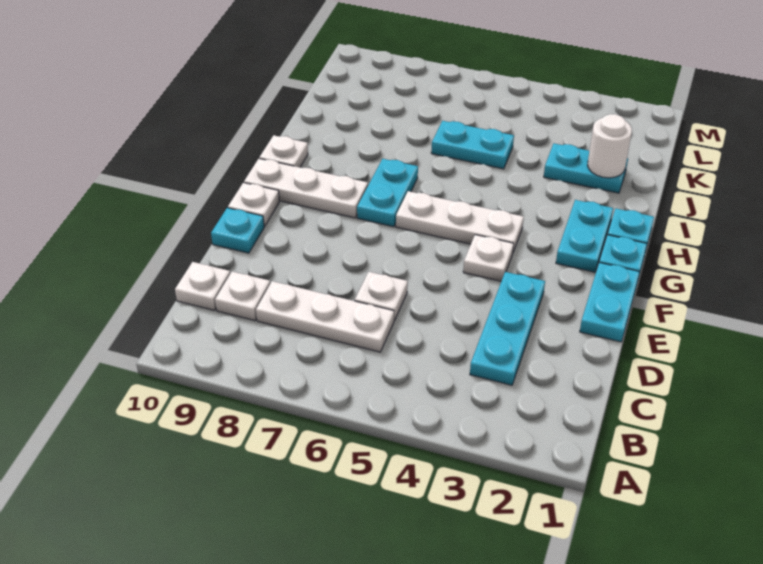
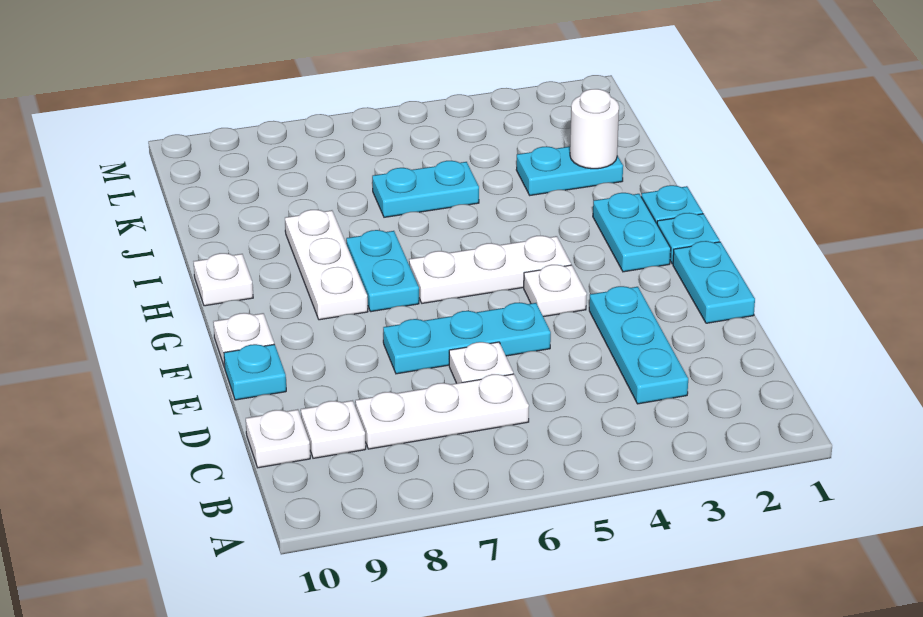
none -> cyan plate E5:E7 level 1
white plate G8:G10 level 1 -> white plate G8:I8 level 1

